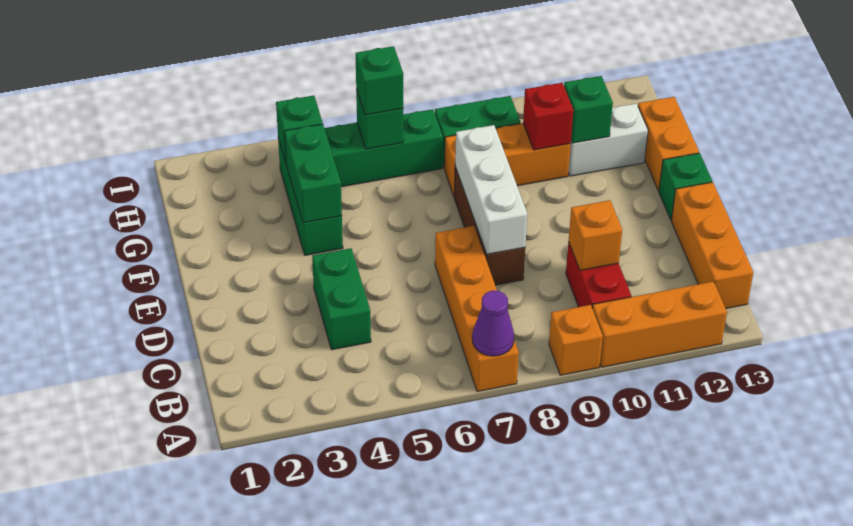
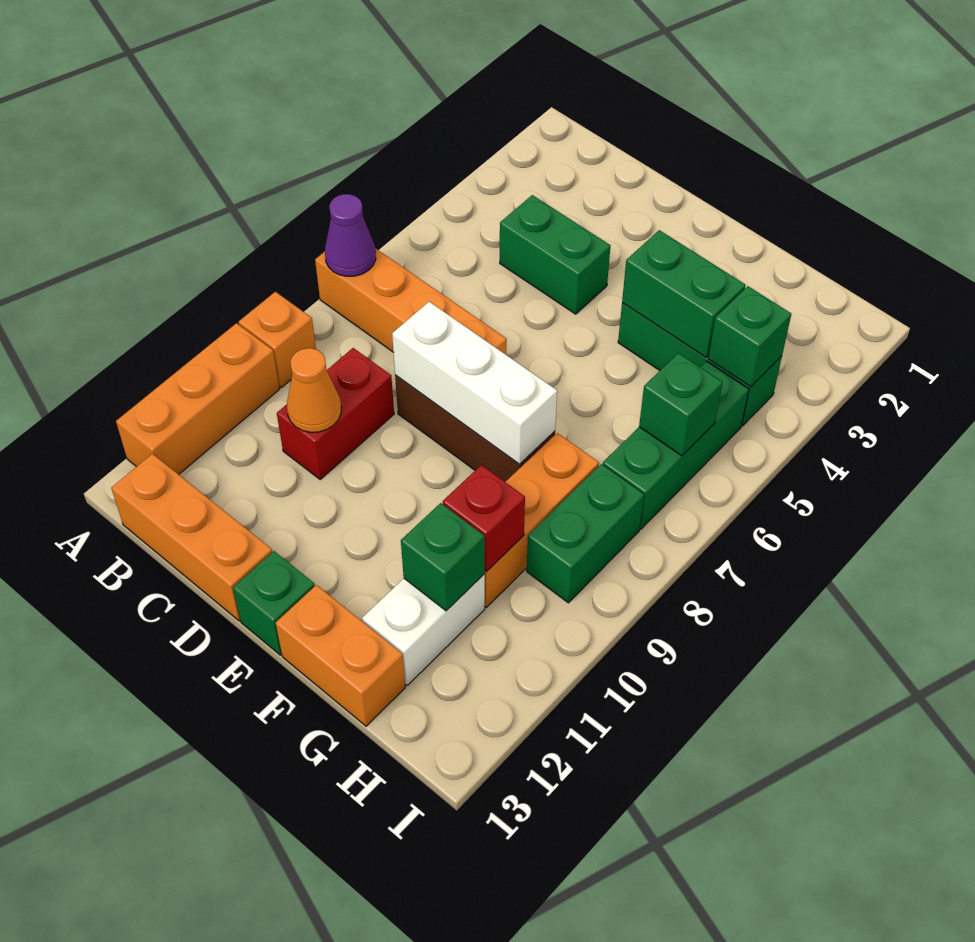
red brick B10:C10 level 1 -> red brick C9:C10 level 1
orange brick C10 level 2 -> orange cone C10 level 2
green brick H6 level 3 -> none

